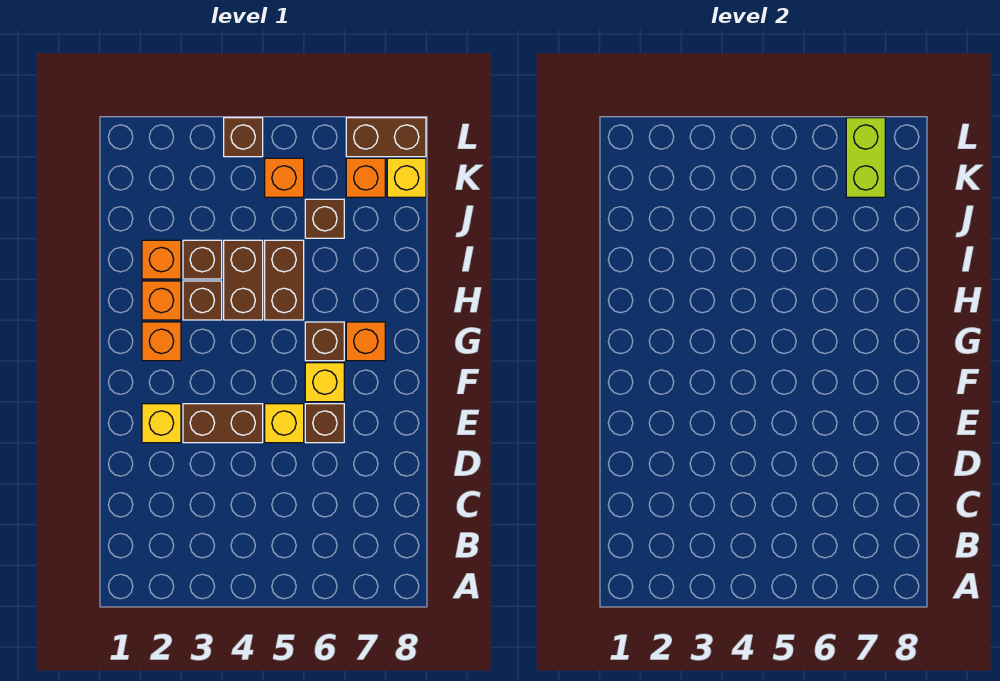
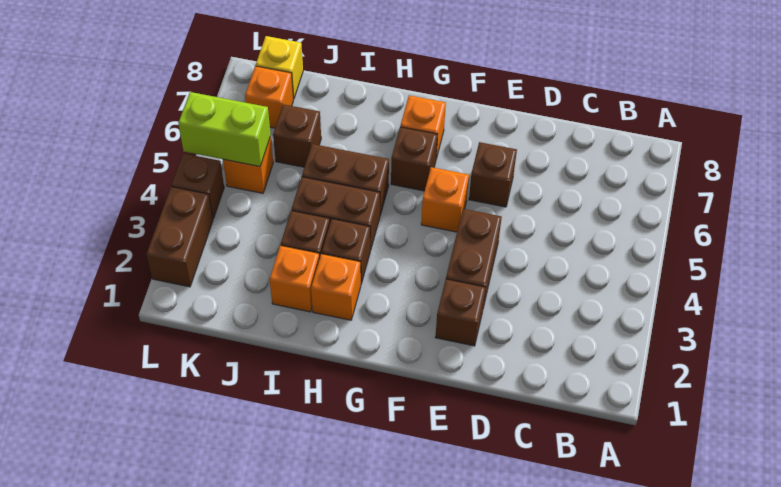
yellow brick E2 level 1 -> brown brick E2 level 1
yellow brick E5 level 1 -> none
yellow brick F6 level 1 -> none
orange brick G2 level 1 -> orange brick F5 level 1
lime brick K7:L7 level 2 -> lime brick K5:L5 level 2
brown brick L7:L8 level 1 -> brown brick L2:L3 level 1

